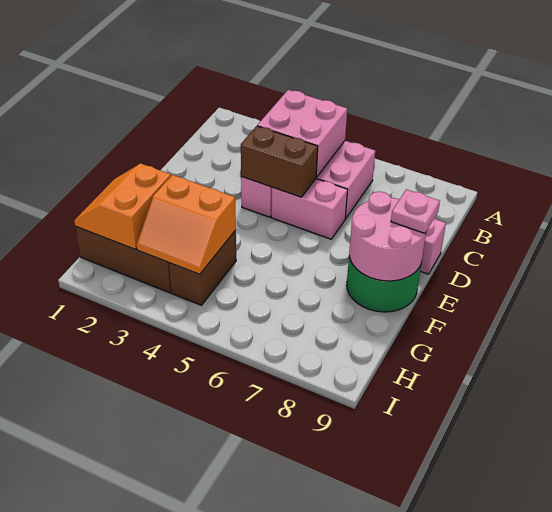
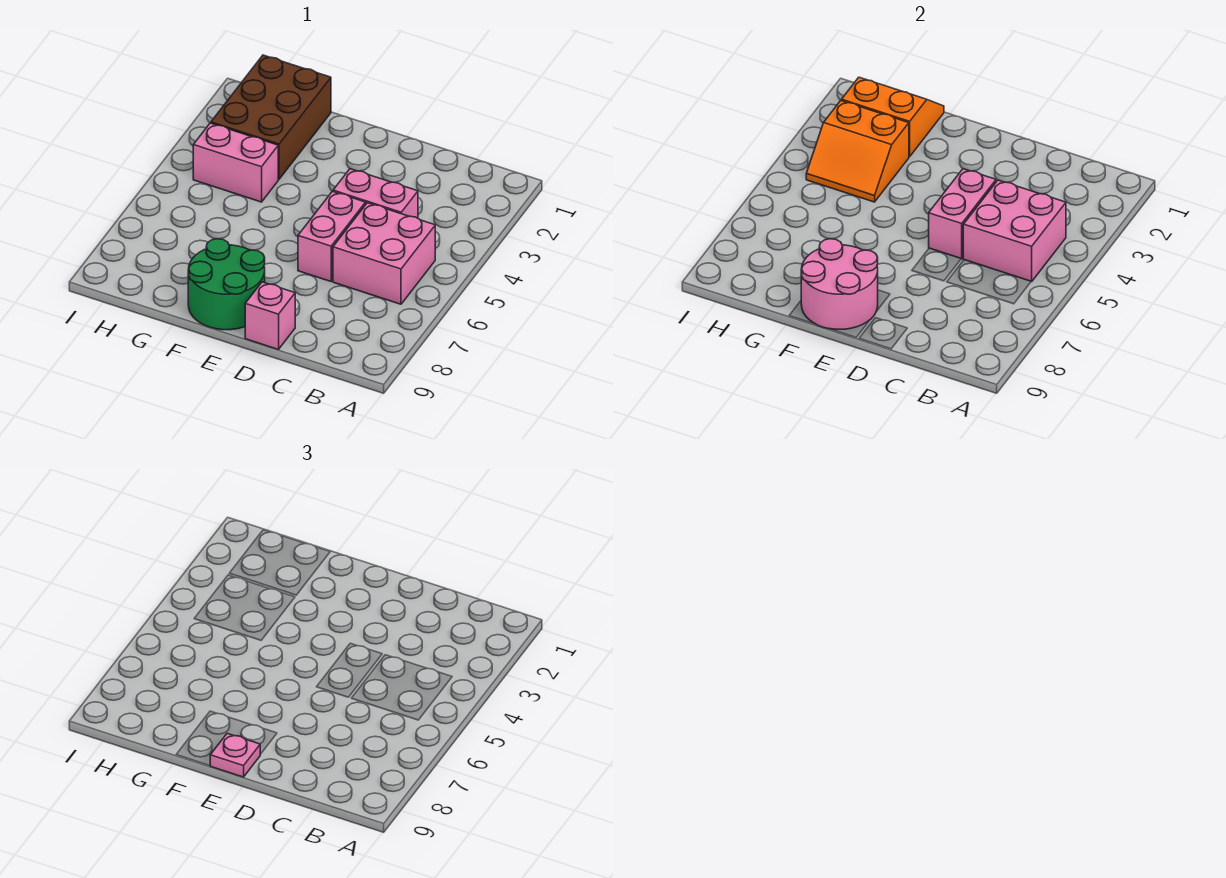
brown brick D4:D5 level 2 -> pink brick D4:D5 level 2
orange slope G3:H4 level 2 top G -> orange slope G3:H4 level 2 top 3
brown brick G4:H4 level 1 -> pink brick G4:H4 level 1

